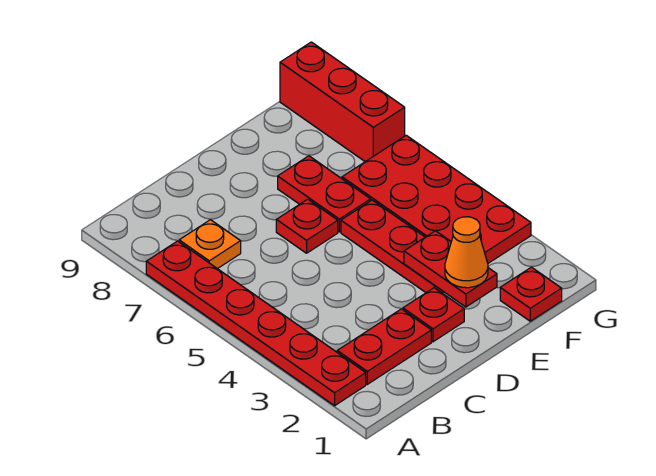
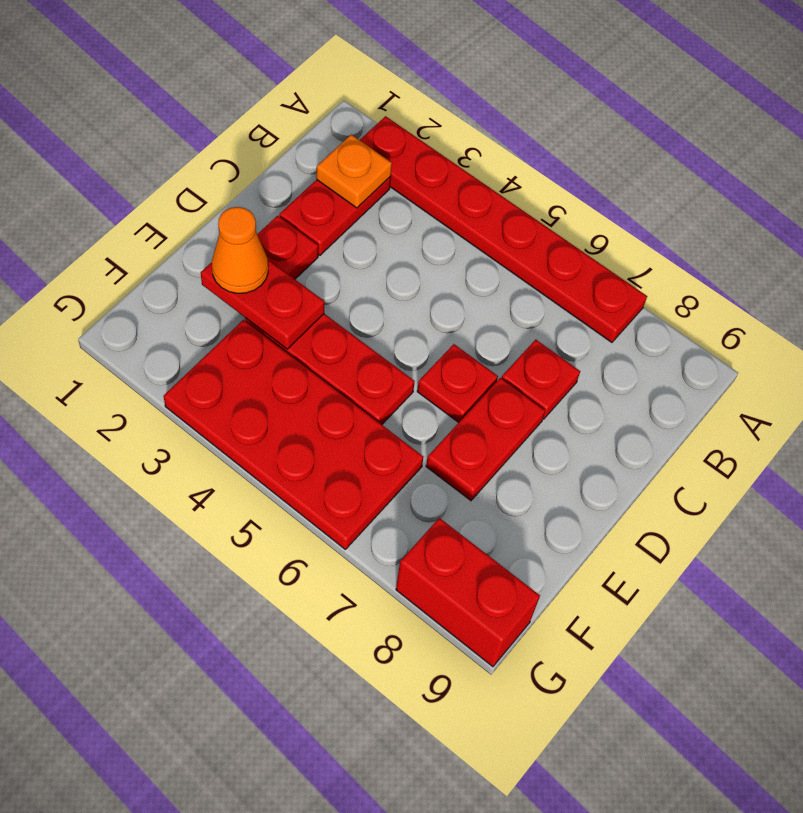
orange plate B7 level 1 -> orange plate B2 level 2
red plate E6:E7 level 1 -> red plate D7:E7 level 1
red plate F1 level 1 -> red plate C7 level 1
red brick G7:G9 level 1 -> red brick G8:G9 level 1

